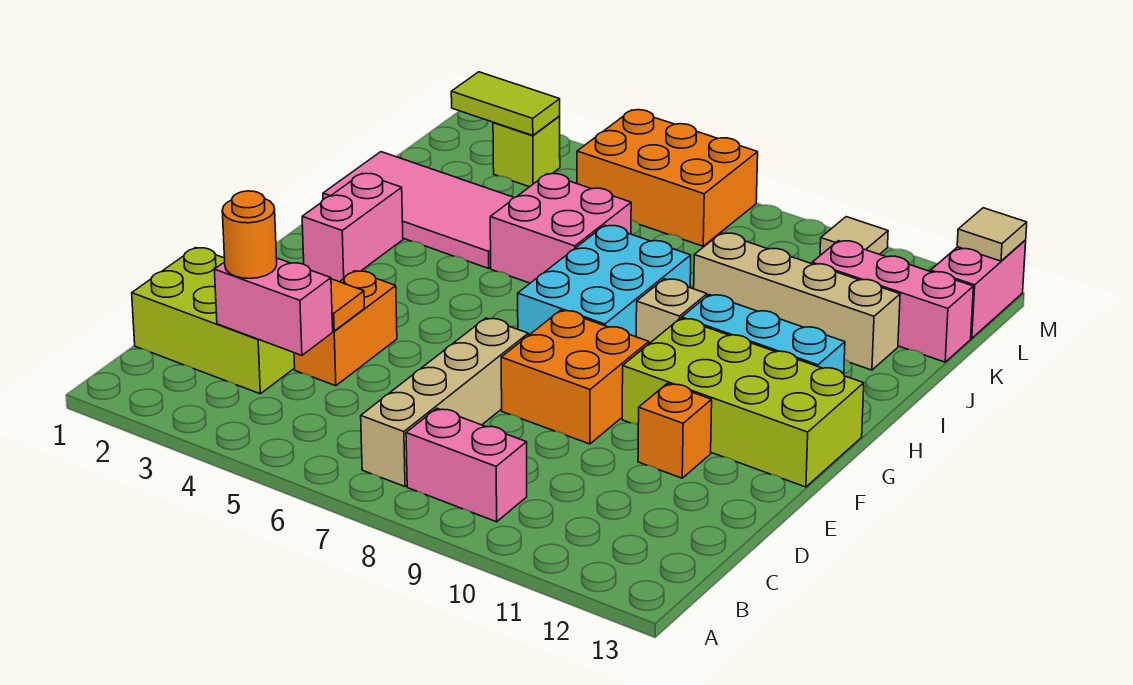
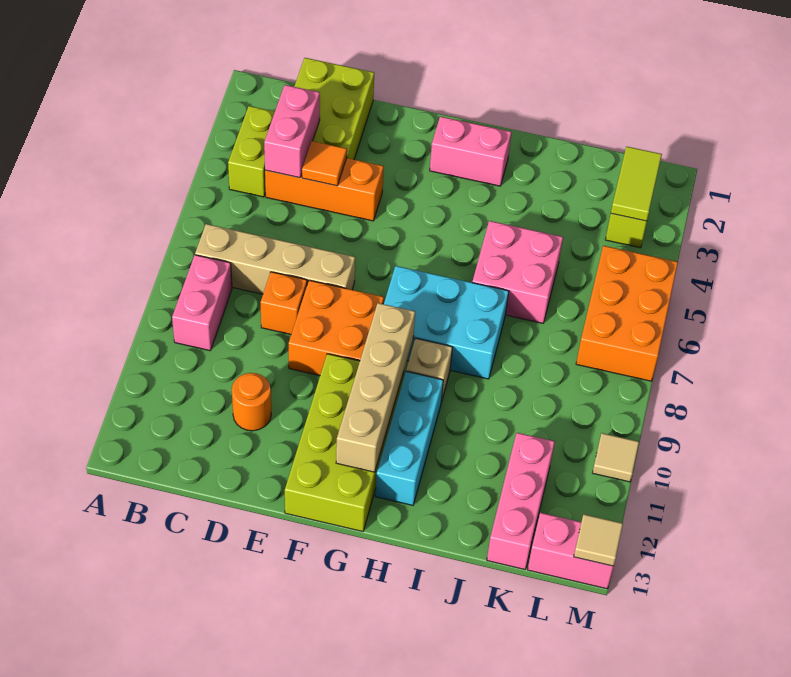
none -> lime brick B3:B4 level 1
orange round brick C3 level 3 -> orange round brick D11 level 1
orange brick D4:E4 level 1 -> orange brick C4:E4 level 1
orange brick E11 level 1 -> orange brick D8 level 1
pink tile I1:J4 level 1 -> none
tan brick J9:J12 level 1 -> tan brick G9:G12 level 2

